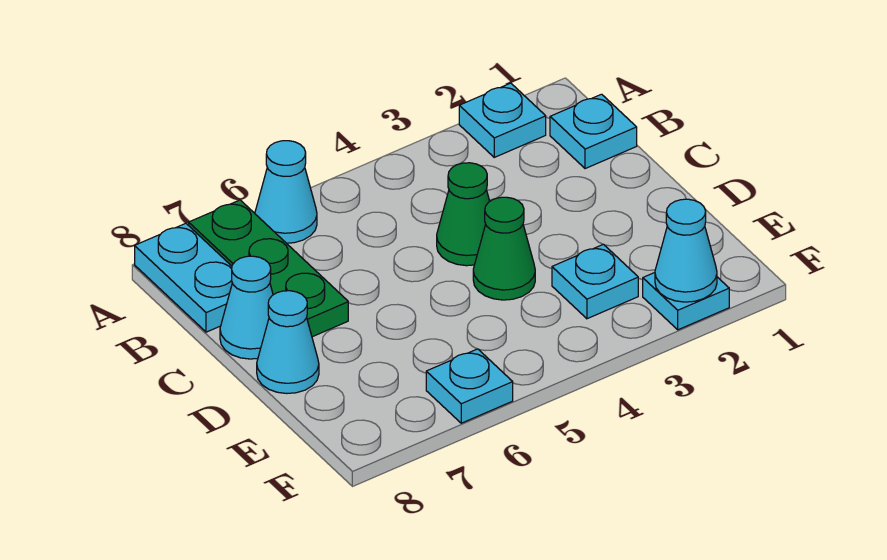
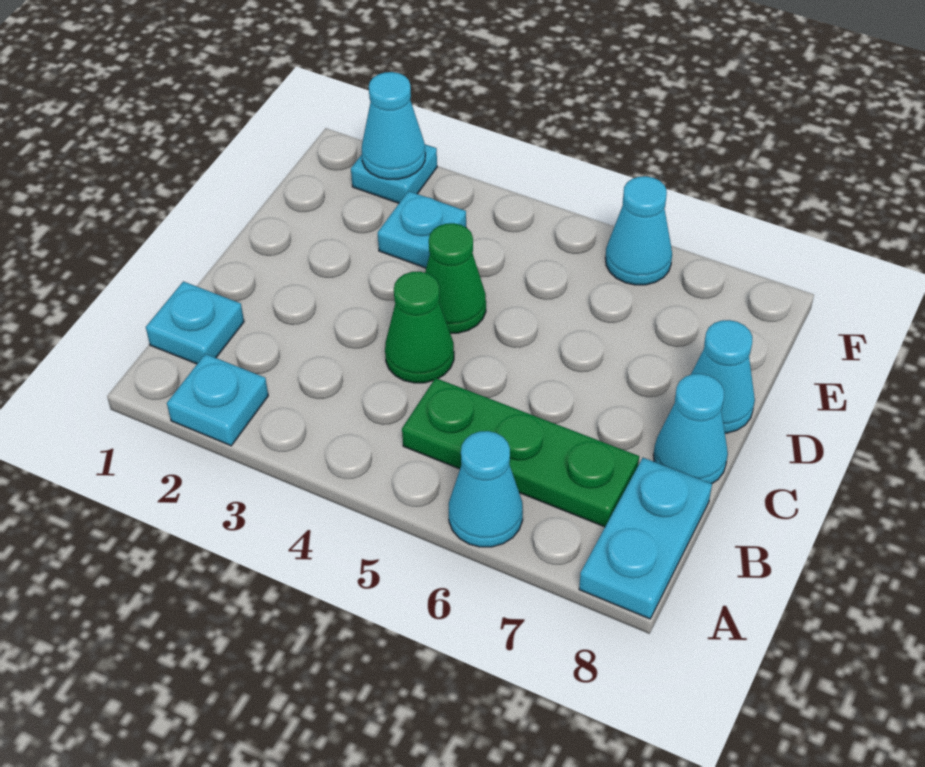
green plate A7:C7 level 1 -> green plate B5:B7 level 1
cyan plate F6 level 1 -> cyan cone F6 level 1

